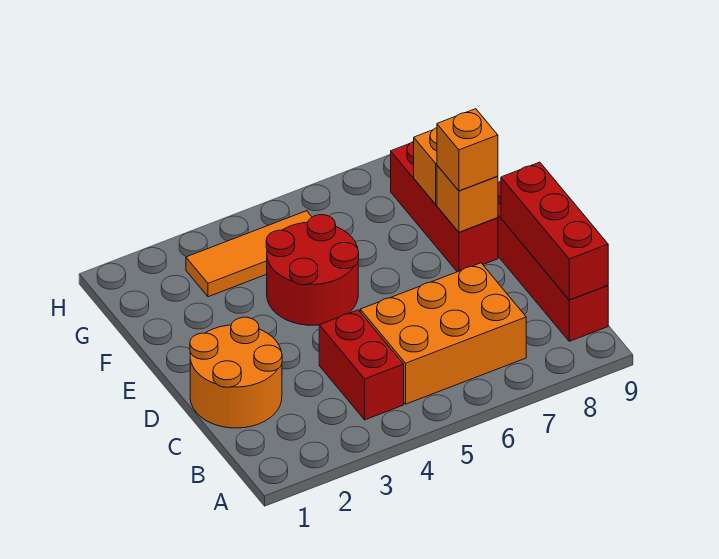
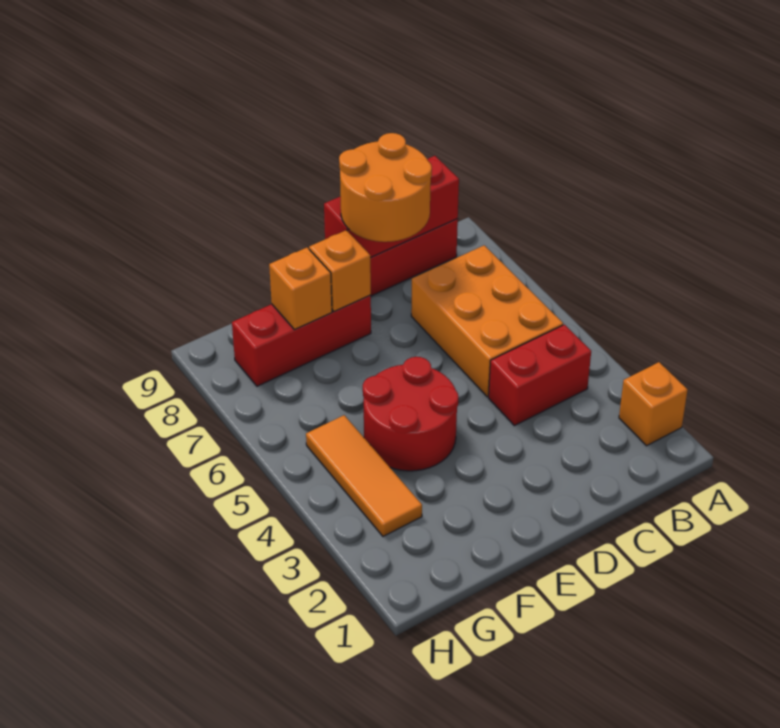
orange round brick C1:D2 level 1 -> orange round brick C8:D9 level 3
orange brick E8 level 3 -> orange brick A2 level 1

